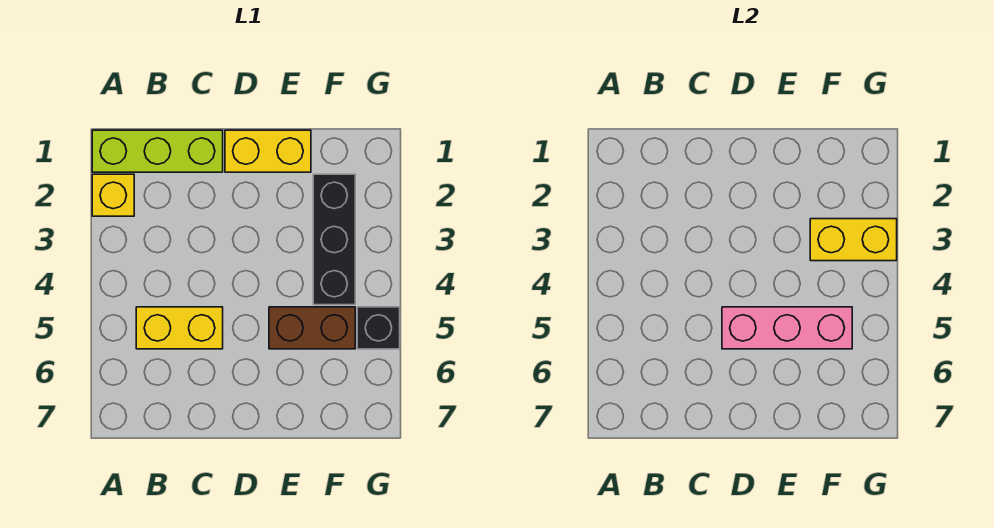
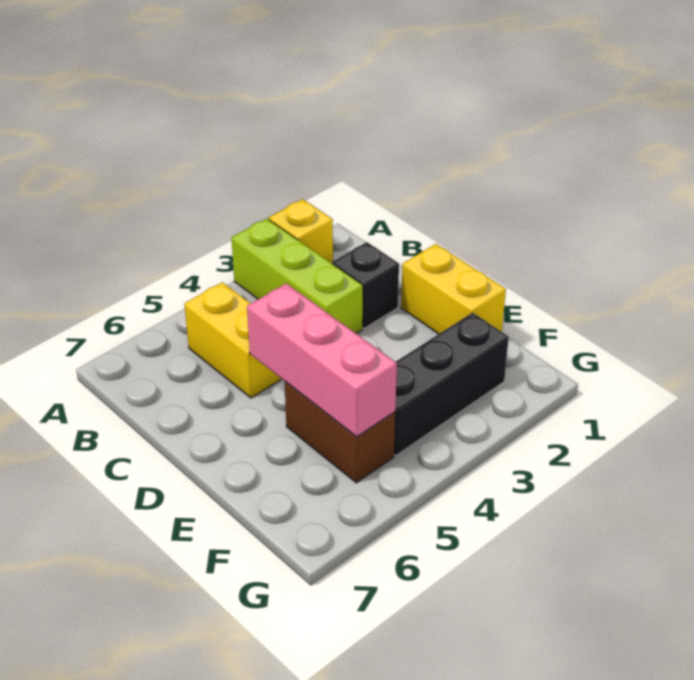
lime brick A1:C1 level 1 -> lime brick A3:C3 level 1
yellow brick F3:G3 level 2 -> none
black brick G5 level 1 -> black brick C2 level 1

